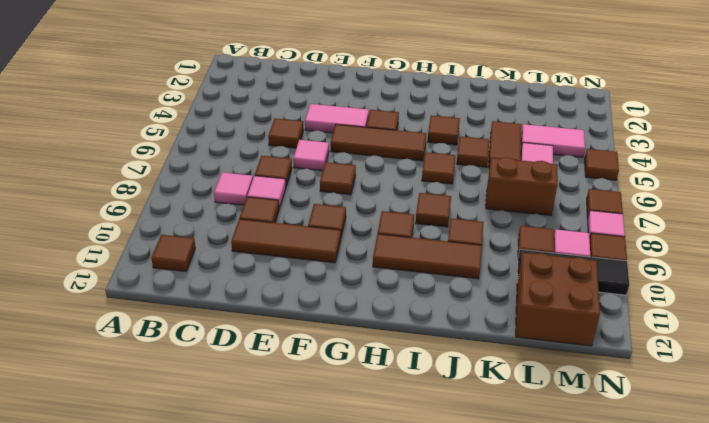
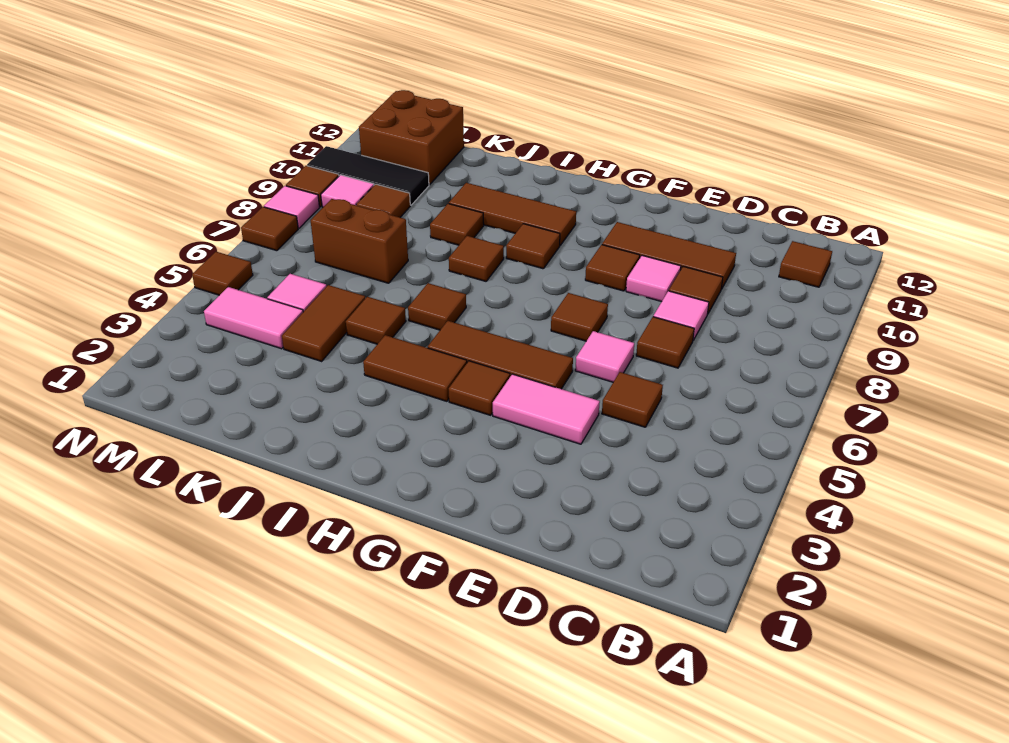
pink tile C8 level 1 -> pink tile E9 level 1
brown tile I4 level 1 -> brown tile H4:I4 level 1

